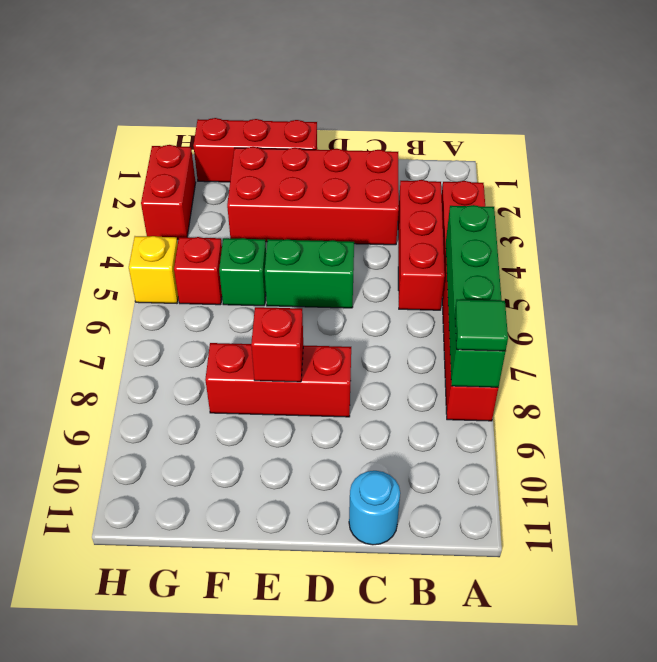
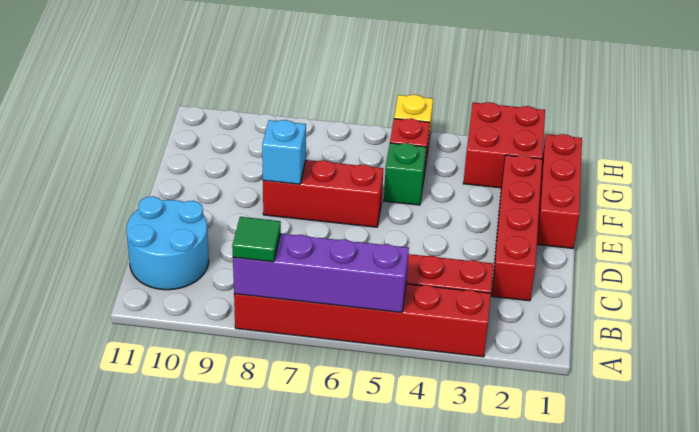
green brick A5:A8 level 2 -> purple brick A5:A8 level 2
red brick C2:F3 level 1 -> red brick C2:F2 level 1
cyan round brick C11 level 1 -> cyan round brick B10:C11 level 1
green brick D5:E5 level 1 -> none
red brick D8:F8 level 1 -> red brick E6:E8 level 1
red brick E8 level 2 -> cyan brick E8 level 2
red brick H2:H3 level 1 -> red brick G2:H3 level 1

